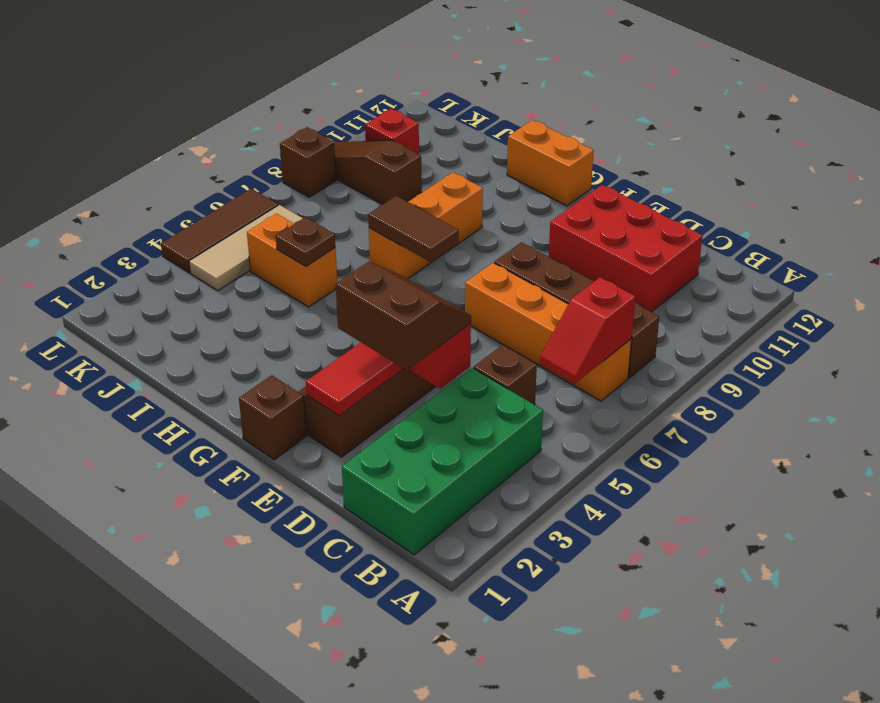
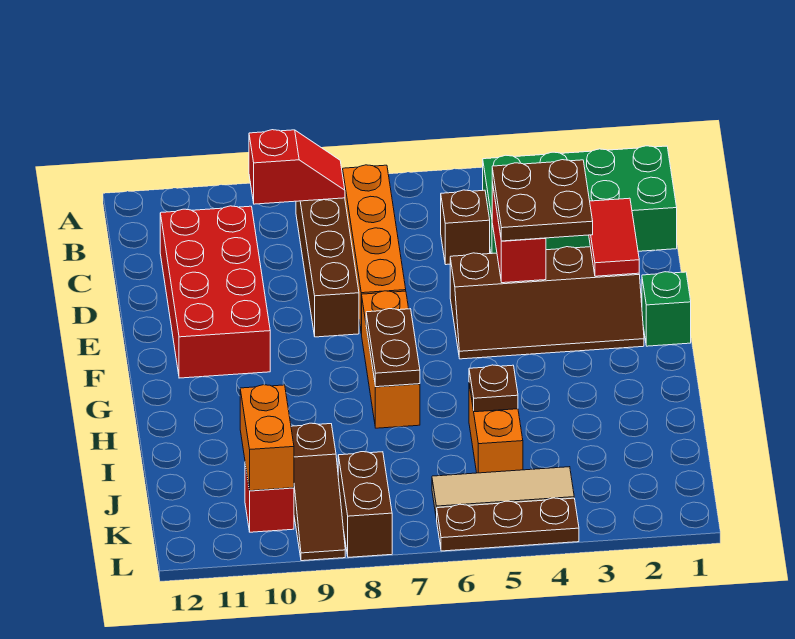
red slope B6:B7 level 2 top 7 -> red slope B8:B9 level 2 top 9
red brick C10:E11 level 1 -> red brick C10:F11 level 1
brown slope D3:E4 level 3 top 3 -> brown plate D3:E4 level 3
red tile E2:E3 level 2 -> red tile D2:E2 level 2
brown brick F1 level 1 -> green brick F1 level 1
brown tile G7:H7 level 2 -> brown plate G7:H7 level 2
orange brick G12:H12 level 1 -> orange brick J10:K10 level 2
orange brick H7:H9 level 1 -> orange brick F7:H7 level 1
brown tile L4:L6 level 1 -> brown plate L4:L6 level 1
brown brick L8 level 1 -> brown brick K8:L8 level 1

